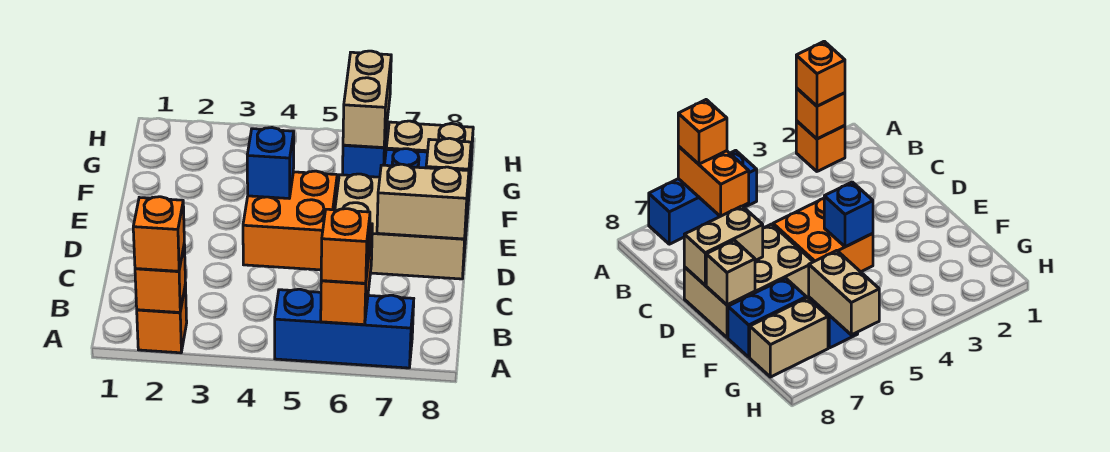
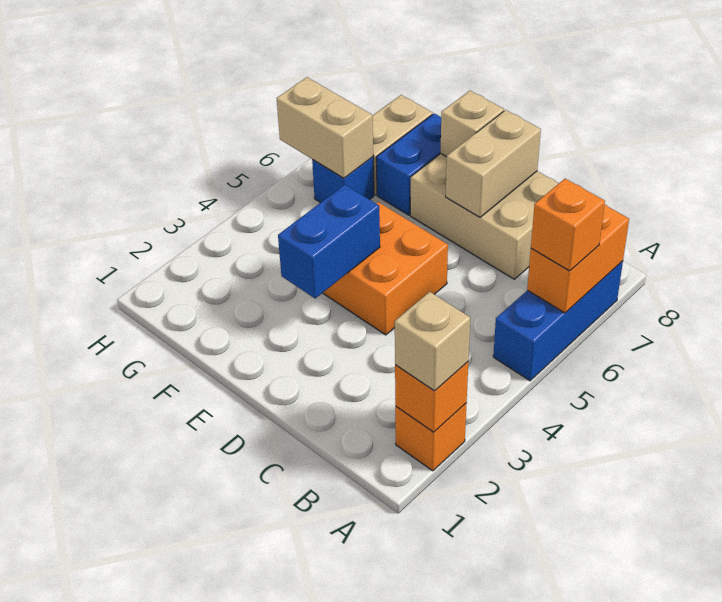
orange brick A2 level 3 -> tan brick A2 level 3
orange brick A6:B6 level 2 -> orange brick A6:A7 level 2
tan brick D6:E8 level 1 -> tan brick C7:E8 level 1
blue brick E4 level 2 -> blue brick E3:E4 level 2

